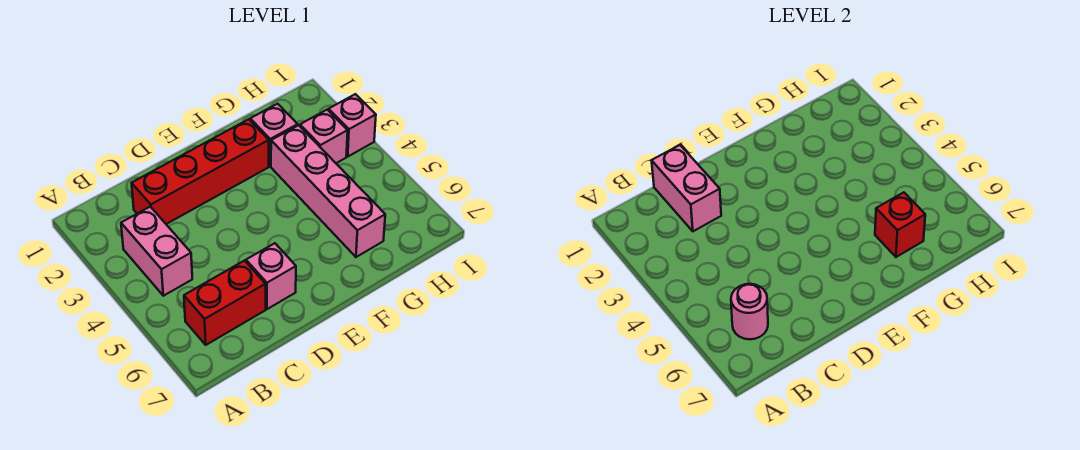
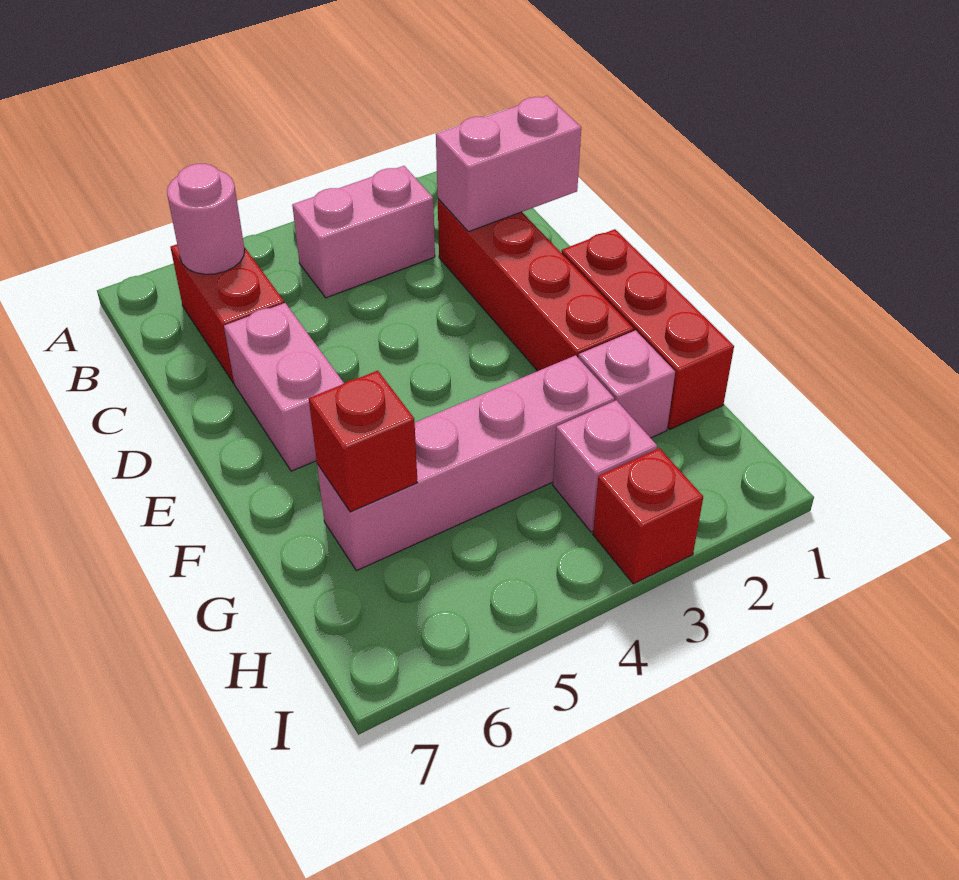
pink brick D6 level 1 -> pink brick D6:E6 level 1
none -> red brick E1:G1 level 1
pink brick I3 level 1 -> red brick I3 level 1

